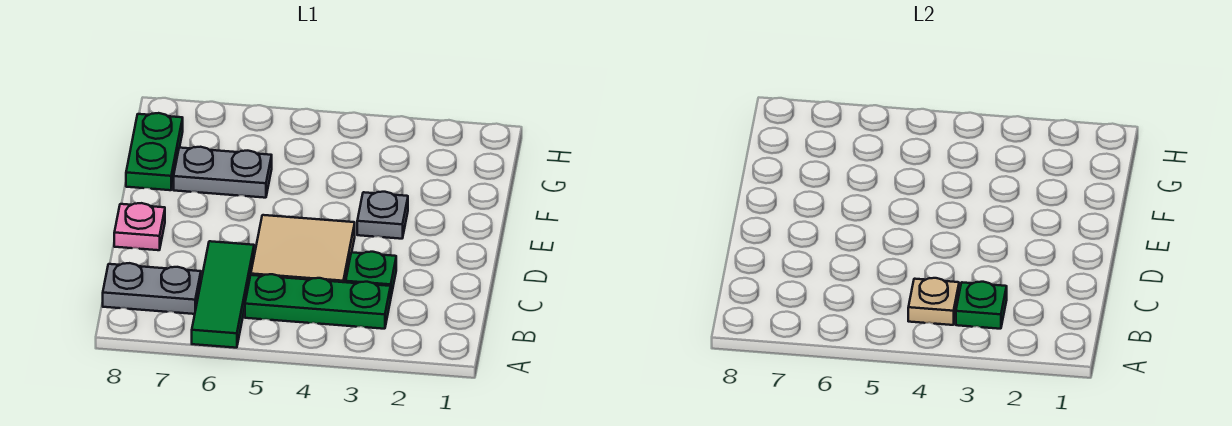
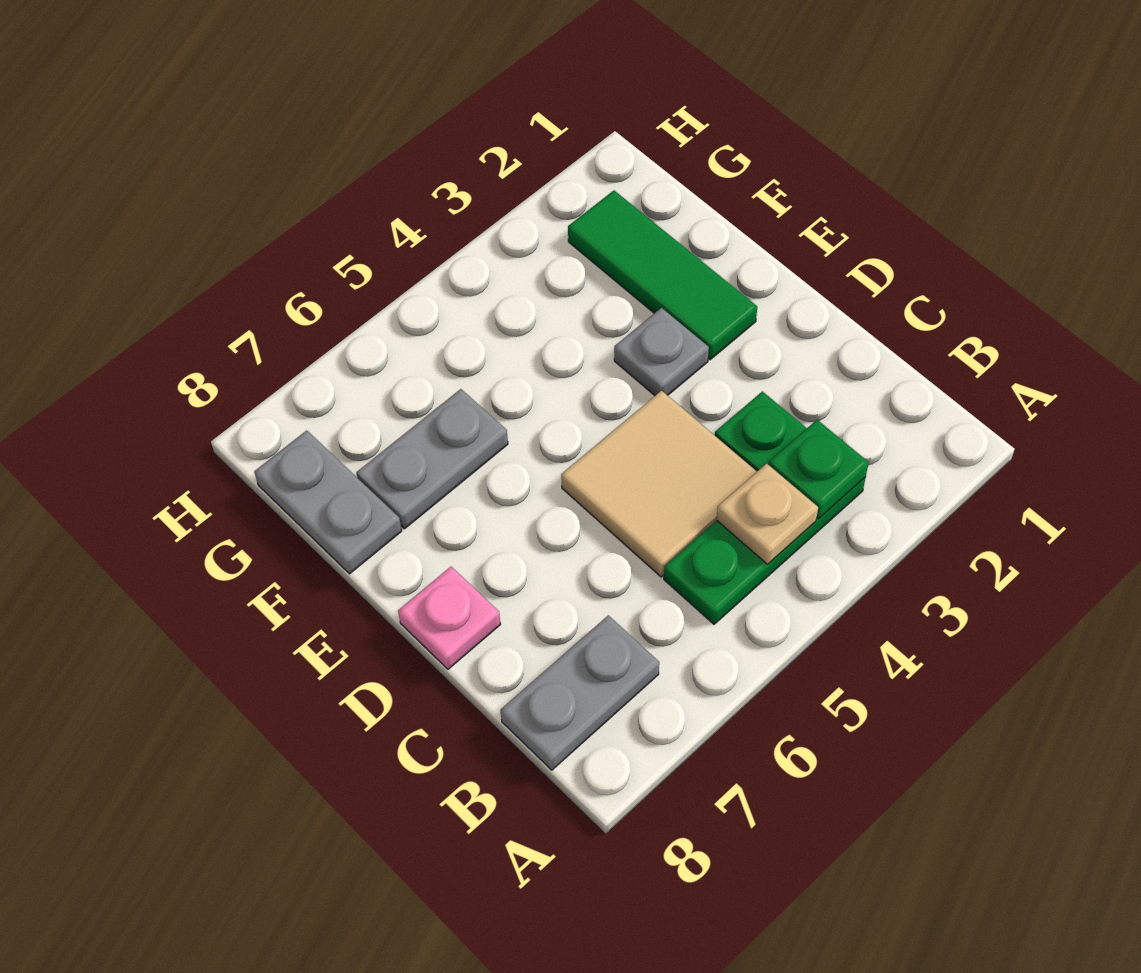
green tile A6:C6 level 1 -> green tile E2:G2 level 1
green plate F8:G8 level 1 -> grey plate F8:G8 level 1

